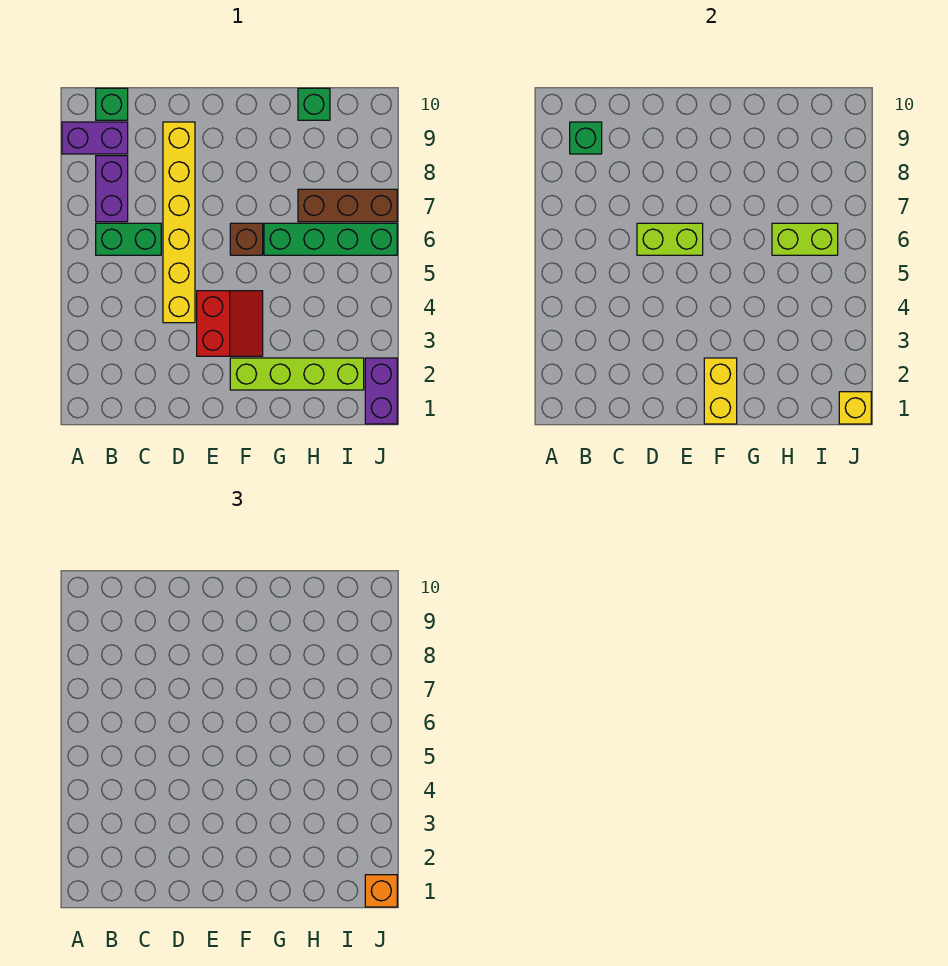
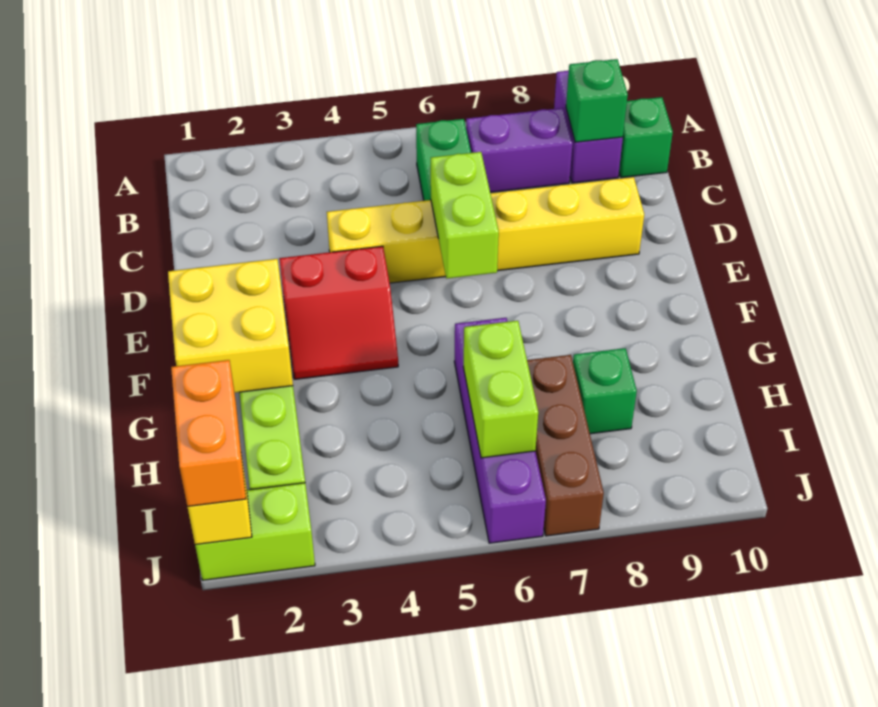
yellow brick F1:F2 level 2 -> yellow brick F1:G2 level 2
brown brick F6 level 1 -> none
green brick G6:J6 level 1 -> purple brick G6:J6 level 1
green brick H10 level 1 -> green brick H8 level 1
purple brick J1:J2 level 1 -> lime brick J1:J2 level 1
orange brick J1 level 3 -> orange brick I1:J1 level 3

